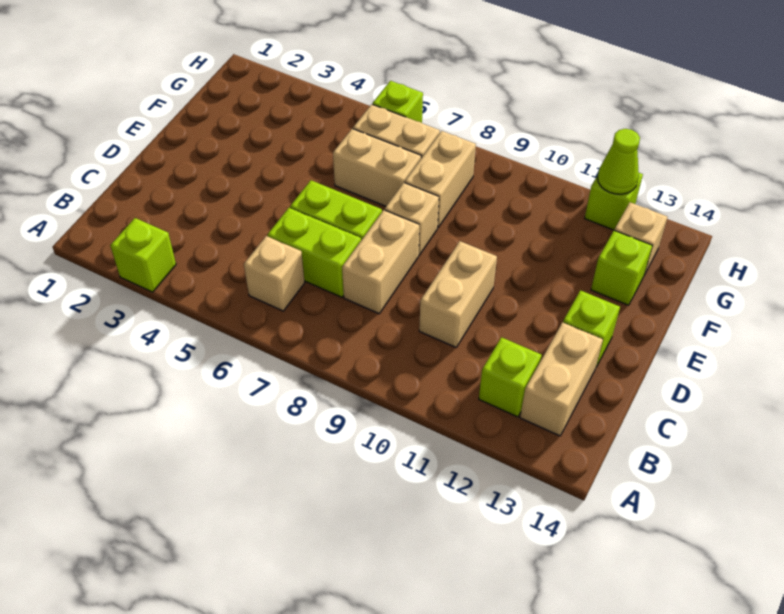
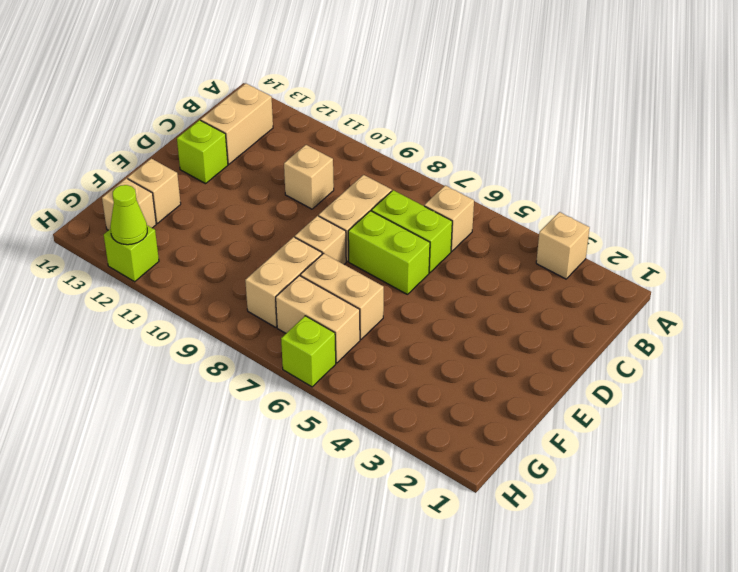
lime brick A3 level 1 -> tan brick A3 level 1
lime brick B12 level 1 -> none
tan brick C10:D10 level 1 -> tan brick C10 level 1
lime brick F13 level 1 -> tan brick F13 level 1

